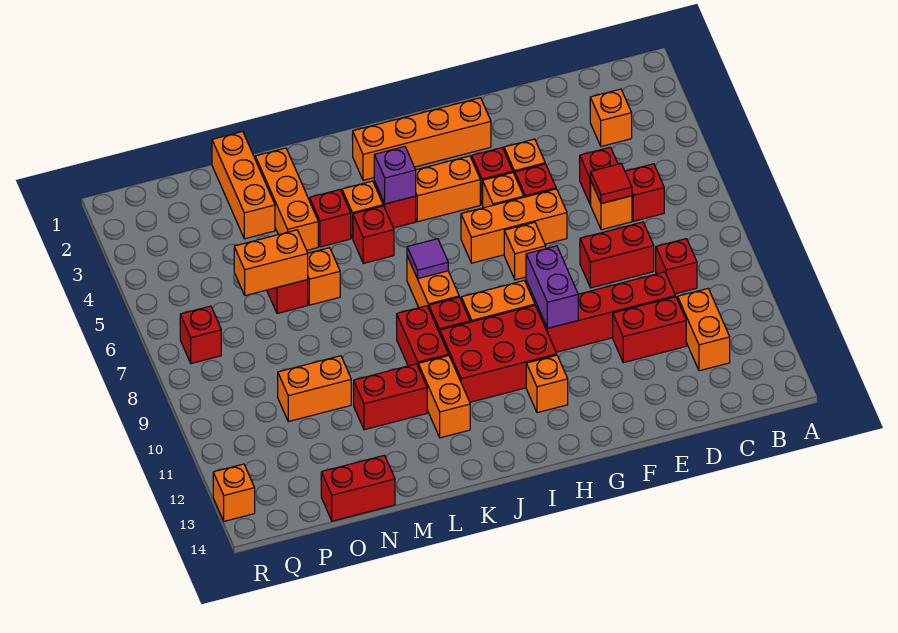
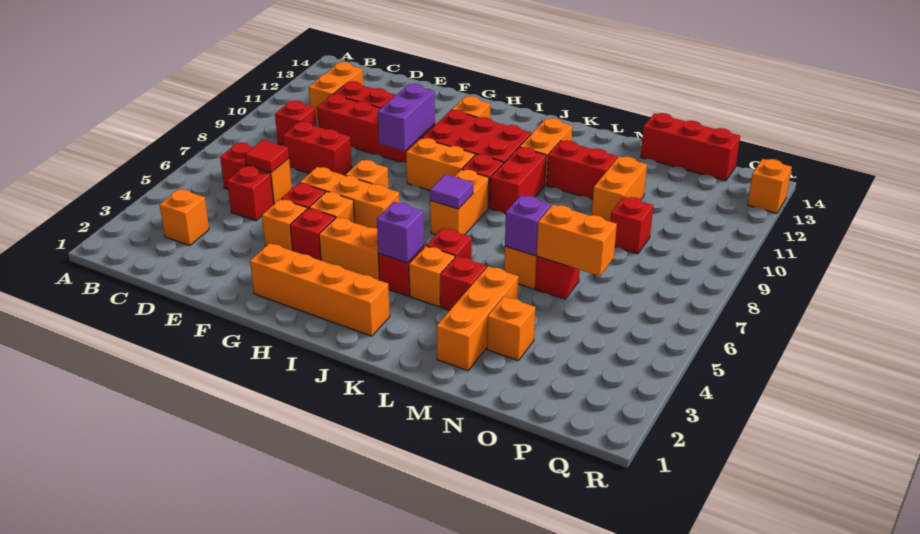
none -> purple brick M6 level 2
orange brick N1:N3 level 1 -> orange brick N3 level 1
orange brick N10:O10 level 1 -> orange brick N10:N11 level 1
red brick N14:O14 level 1 -> red brick N14:P14 level 1
red brick Q7 level 1 -> red brick O9 level 1

